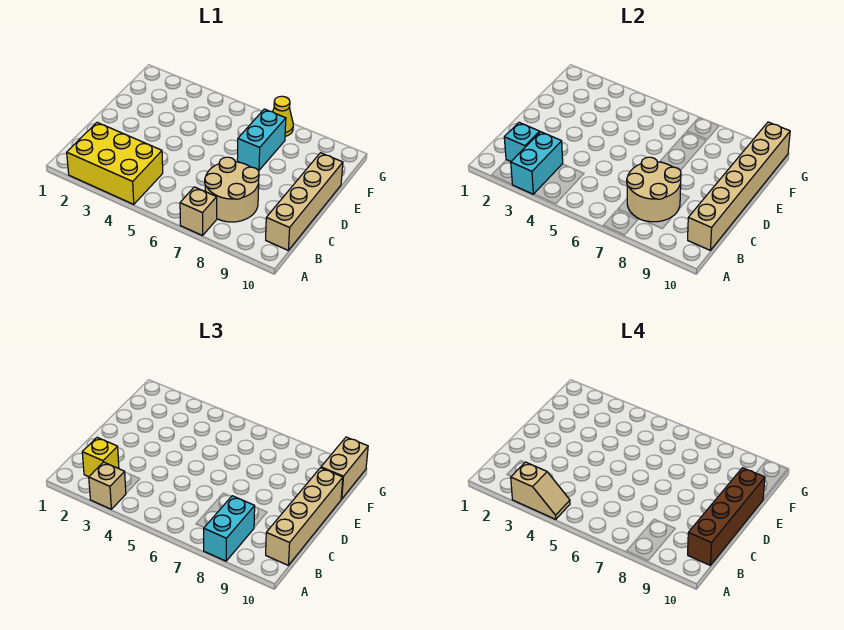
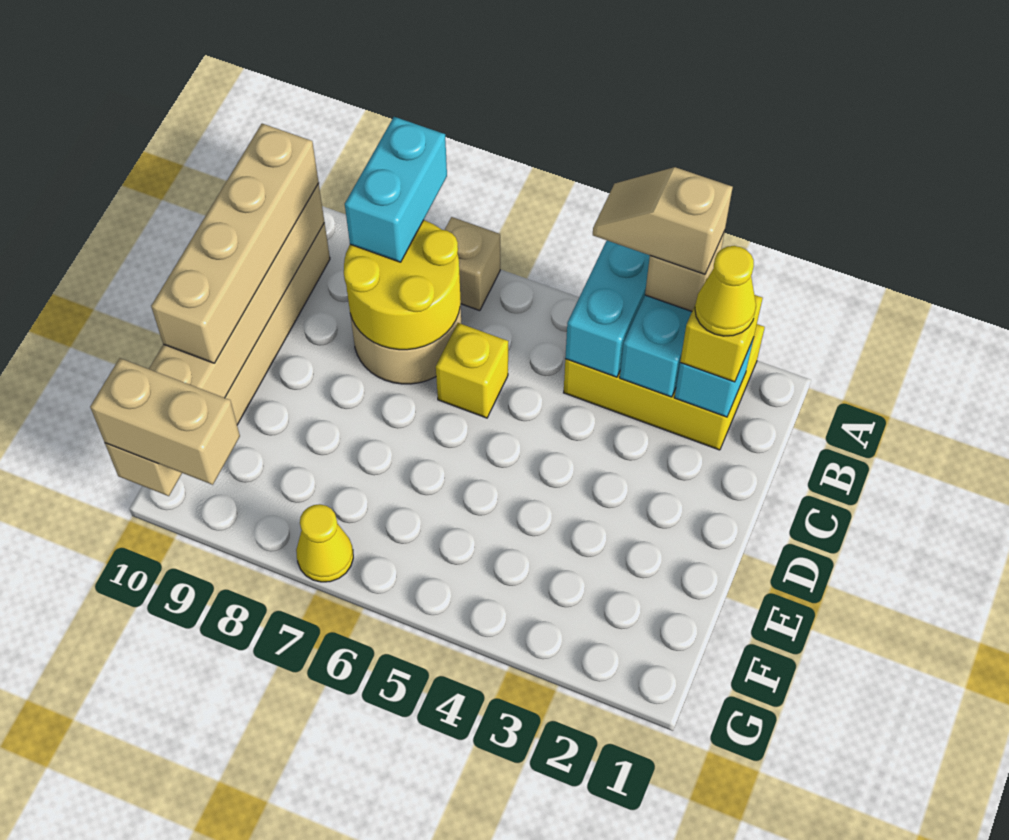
none -> yellow cone B2 level 4
tan round brick B7:C8 level 2 -> yellow round brick B7:C8 level 2
brown brick B10:E10 level 4 -> none
none -> yellow brick C6 level 1
cyan brick E7:F7 level 1 -> cyan brick A4:B4 level 2
tan brick F10:G10 level 3 -> tan brick G9:G10 level 3

